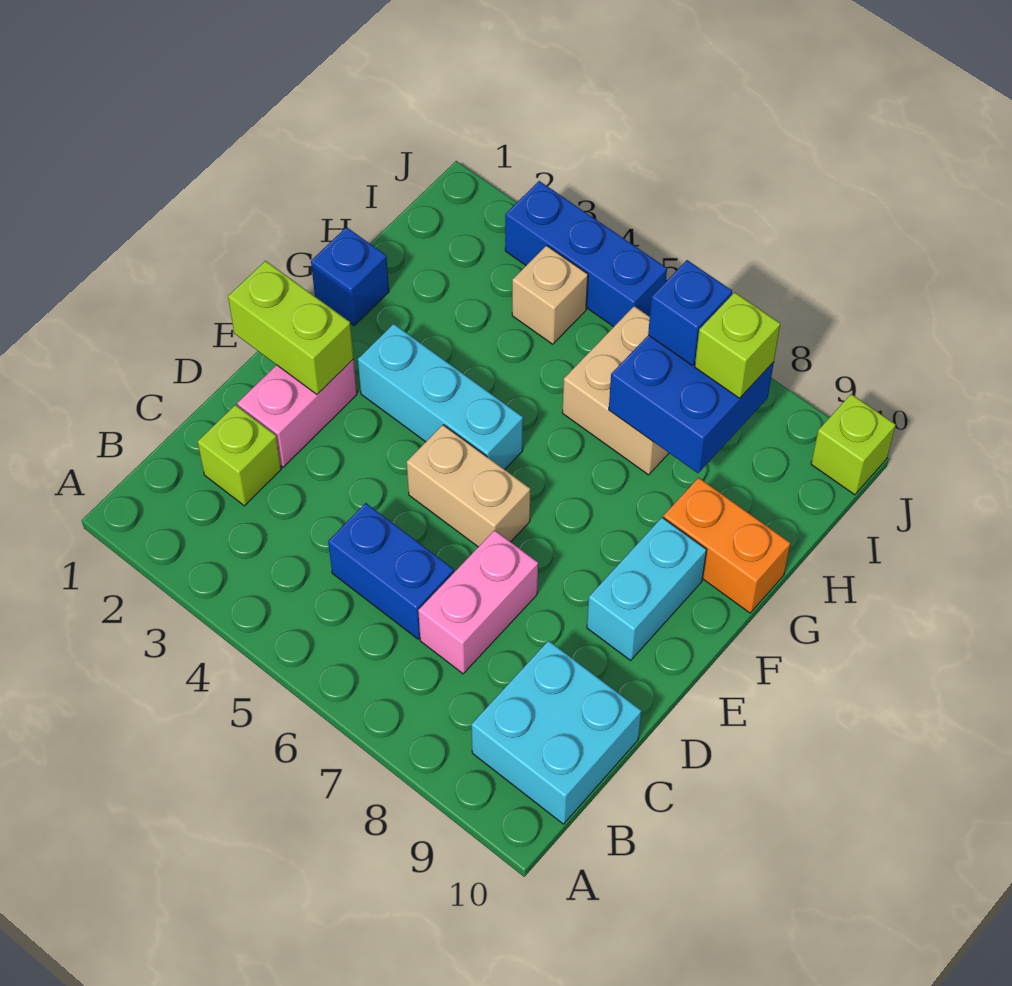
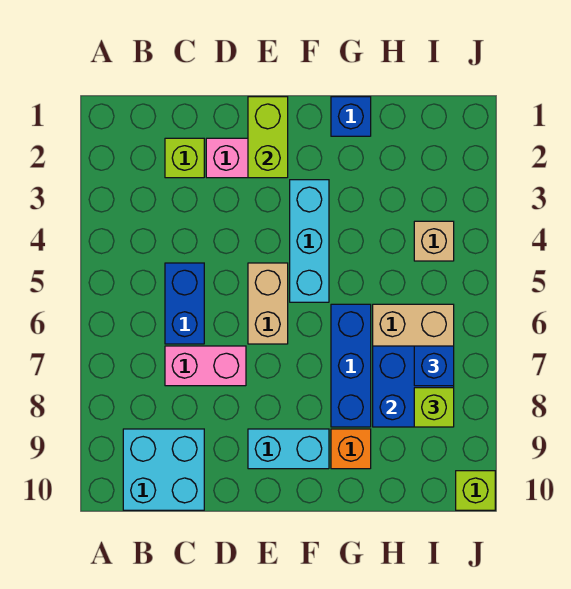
orange brick G9:G10 level 1 -> orange brick G9 level 1
blue brick J3:J5 level 1 -> blue brick G6:G8 level 1

